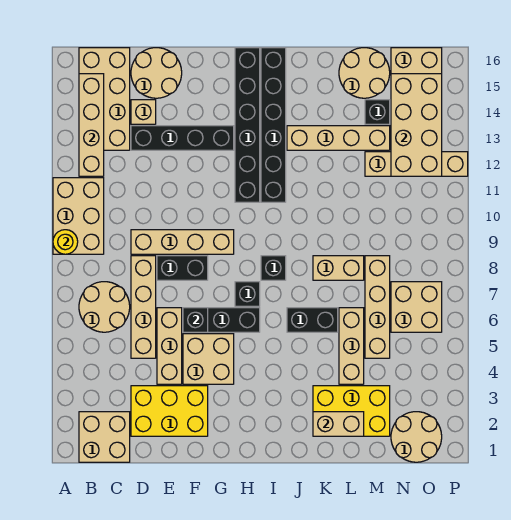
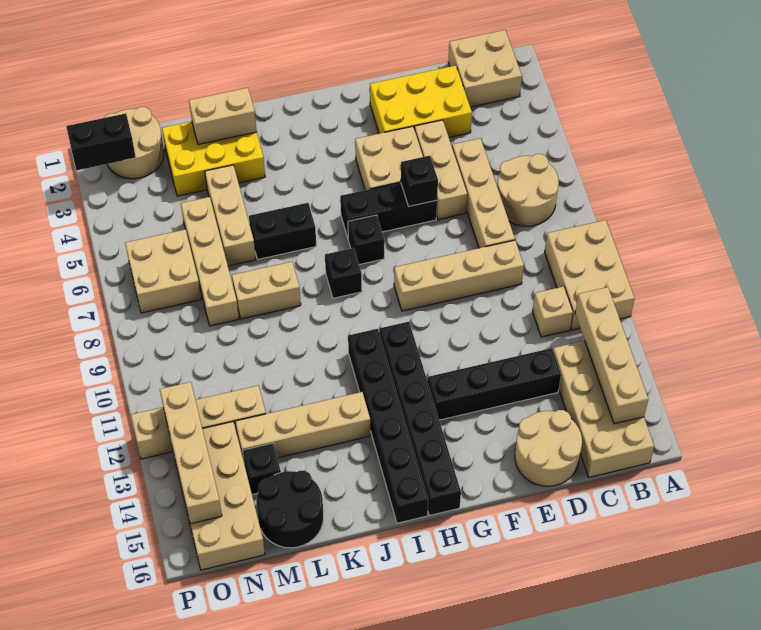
yellow round brick A9 level 2 -> none
tan brick D14 level 1 -> tan brick C11 level 1
black brick E8:F8 level 1 -> black brick O2:P2 level 2
tan round brick L15:M16 level 1 -> black round brick L15:M16 level 1
tan brick N12:O15 level 2 -> tan brick O12:O15 level 2

